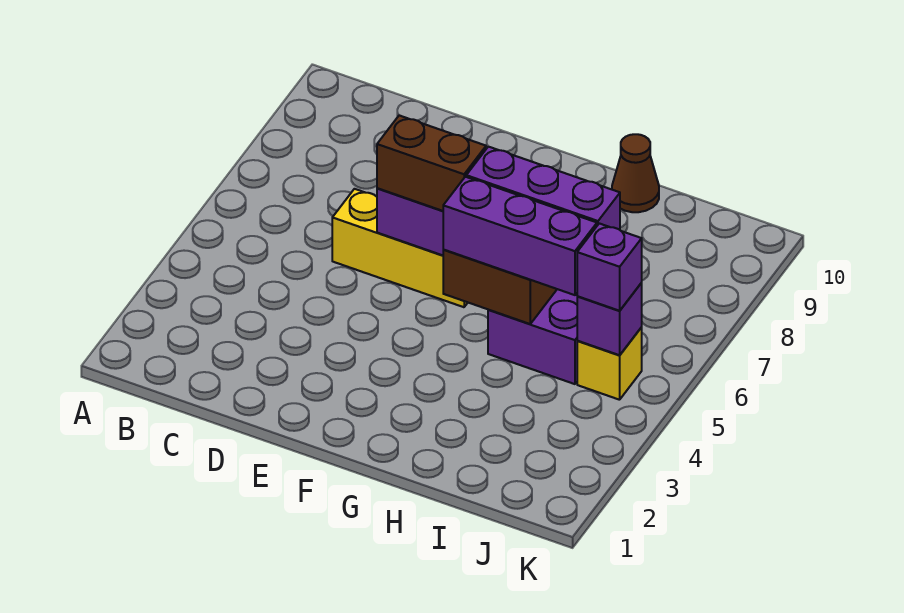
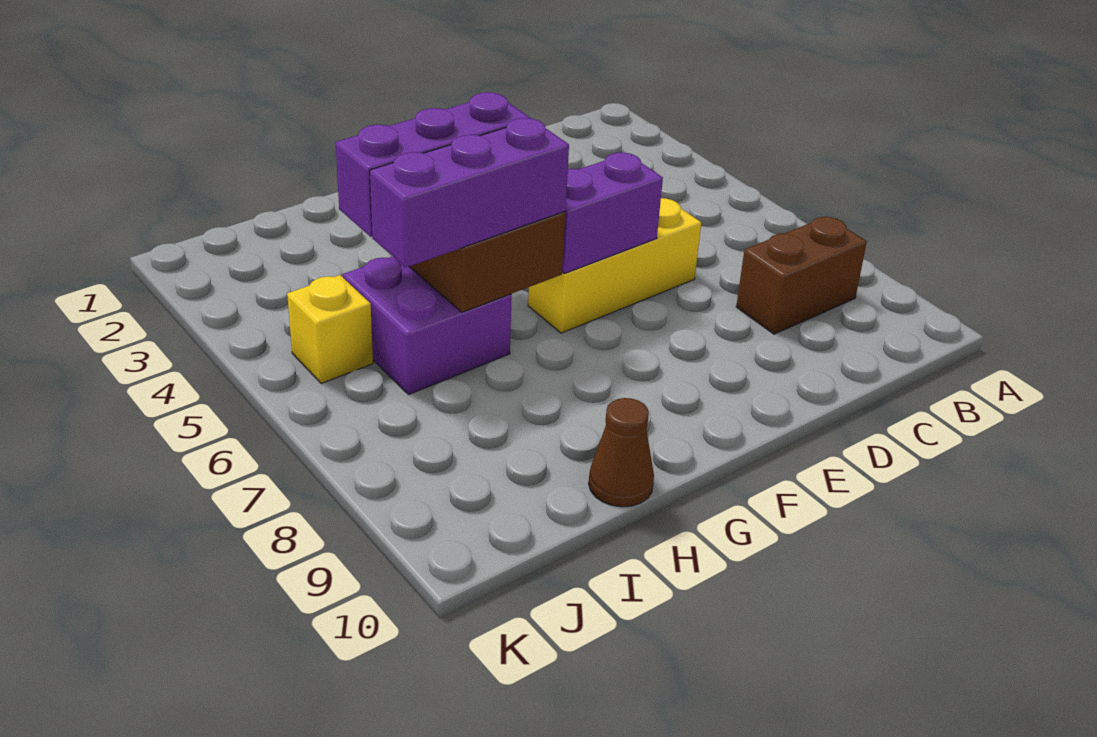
brown brick E6:F6 level 3 -> brown brick B8:C8 level 1
purple brick J5 level 2 -> none
purple brick J5 level 3 -> none

